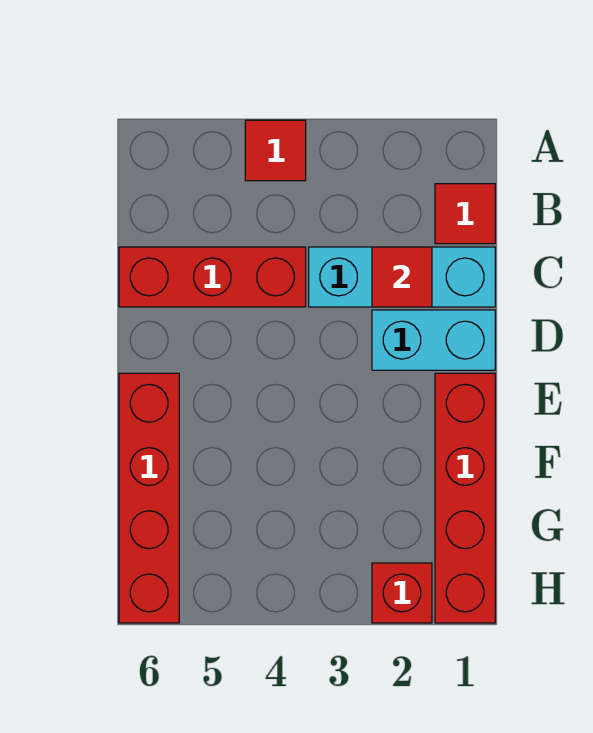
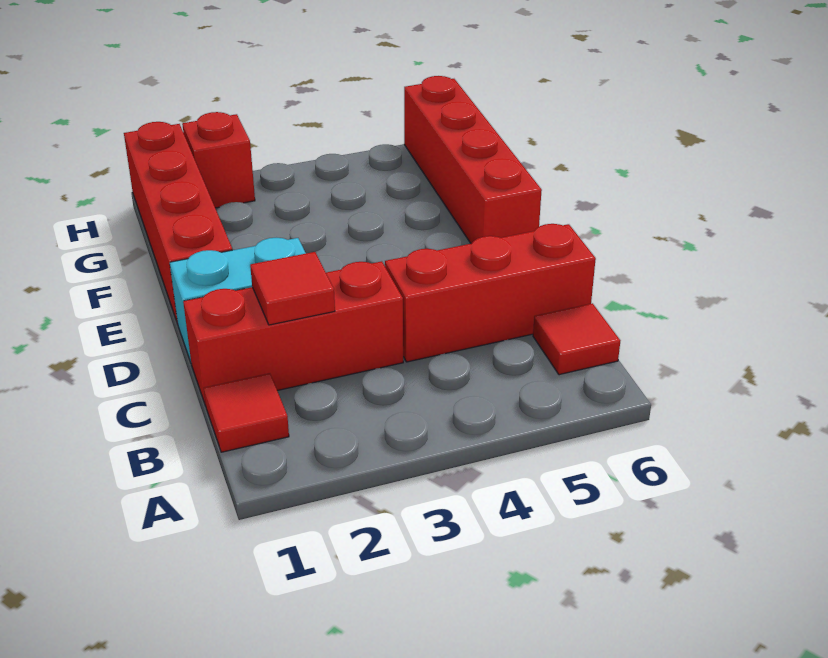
red tile A4 level 1 -> red tile B6 level 1
cyan brick C1:C3 level 1 -> red brick C1:C3 level 1

